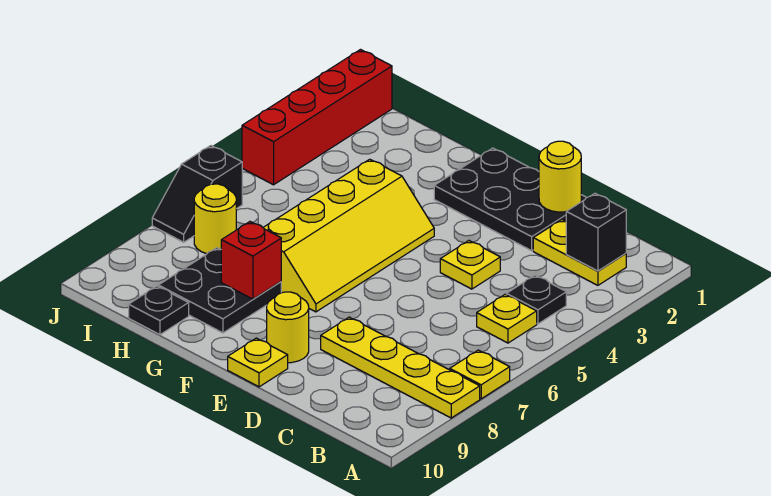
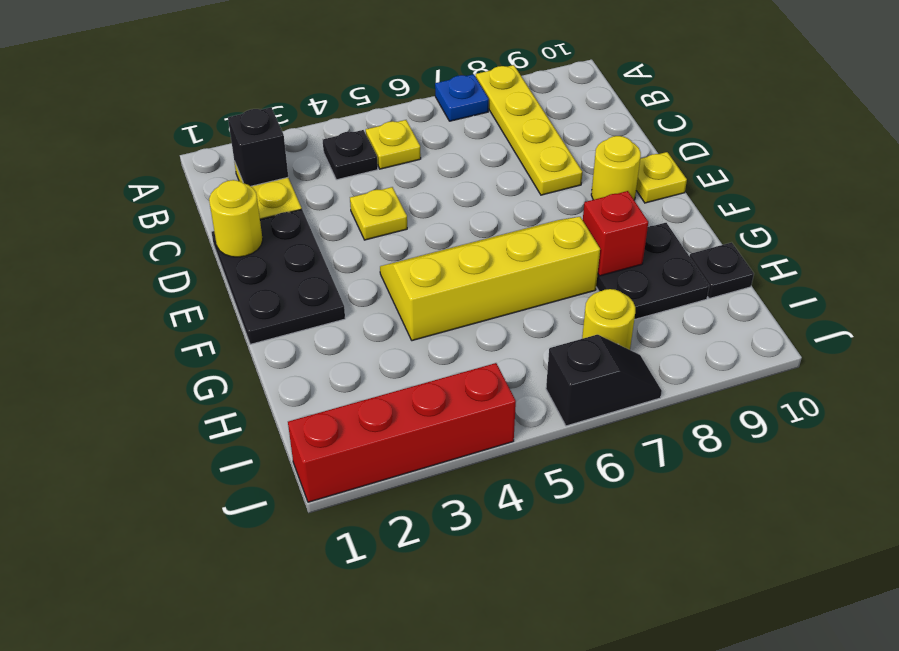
yellow plate A7 level 1 -> blue plate A7 level 1

